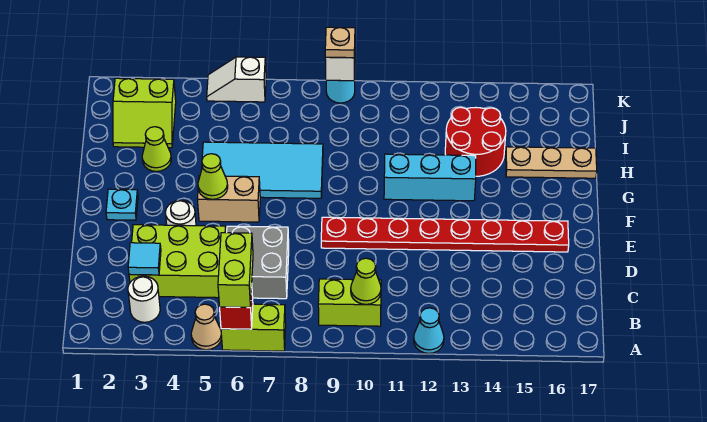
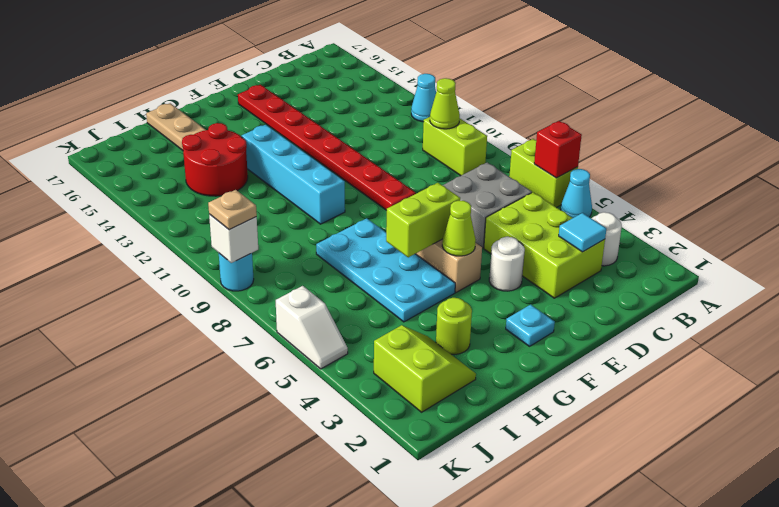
tan cone A5 level 1 -> cyan cone A5 level 1
lime brick A6:B6 level 3 -> lime brick F6:G6 level 2
cyan tile G5:H8 level 1 -> cyan plate G5:H8 level 1
cyan brick G11:G13 level 1 -> cyan brick G10:G13 level 1
lime cone H3 level 1 -> lime round brick H3 level 1

